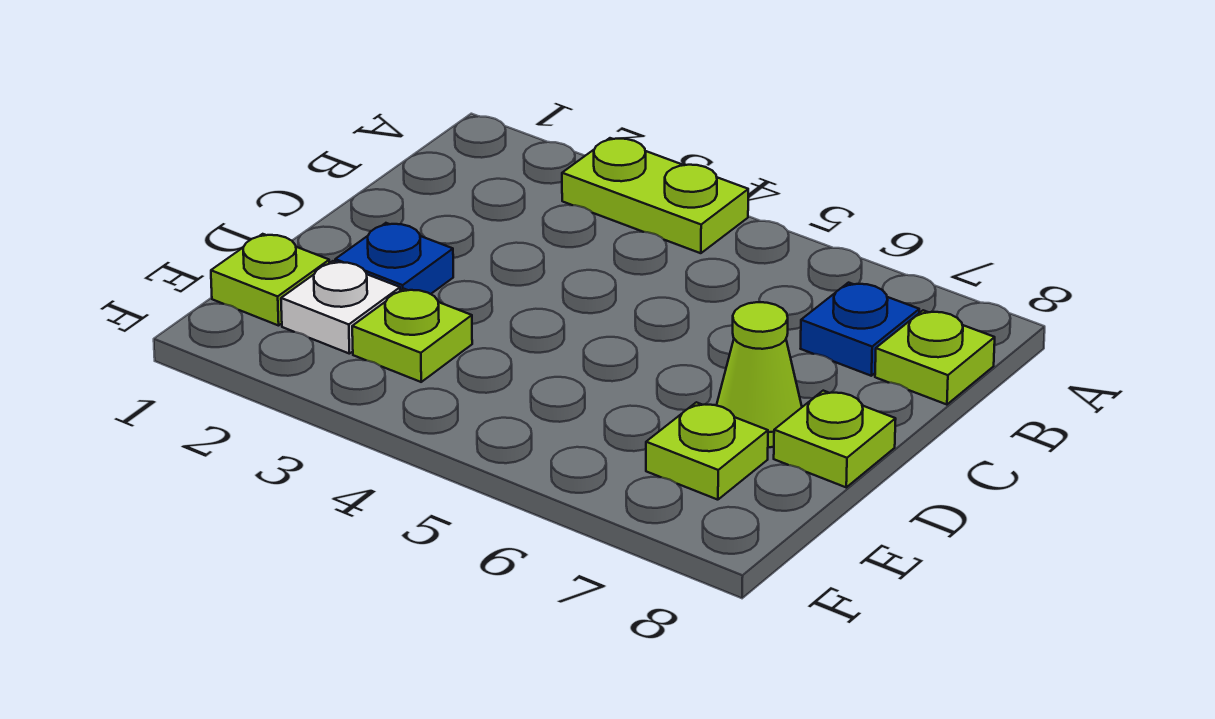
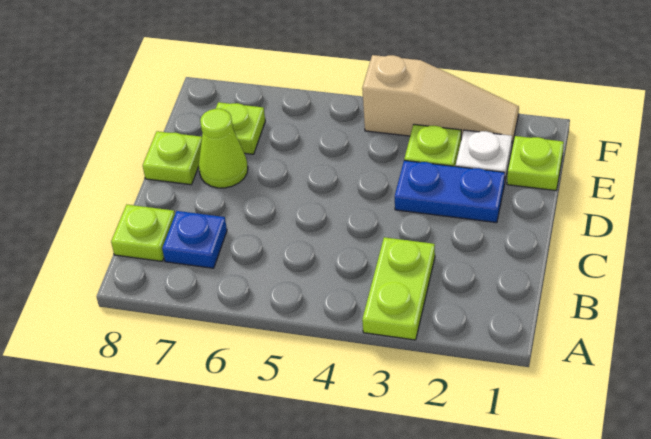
lime plate A3:A4 level 1 -> lime plate A3:B3 level 1
blue plate D2 level 1 -> blue plate D2:D3 level 1
none -> tan slope F2:F4 level 1 top 4

